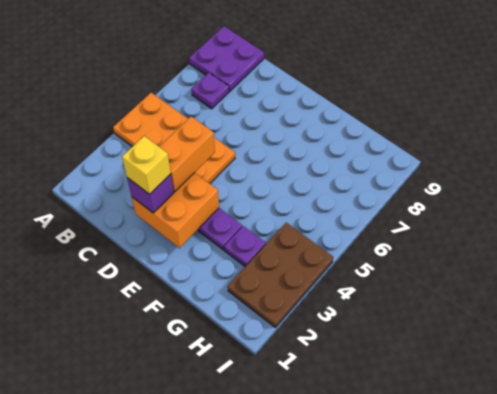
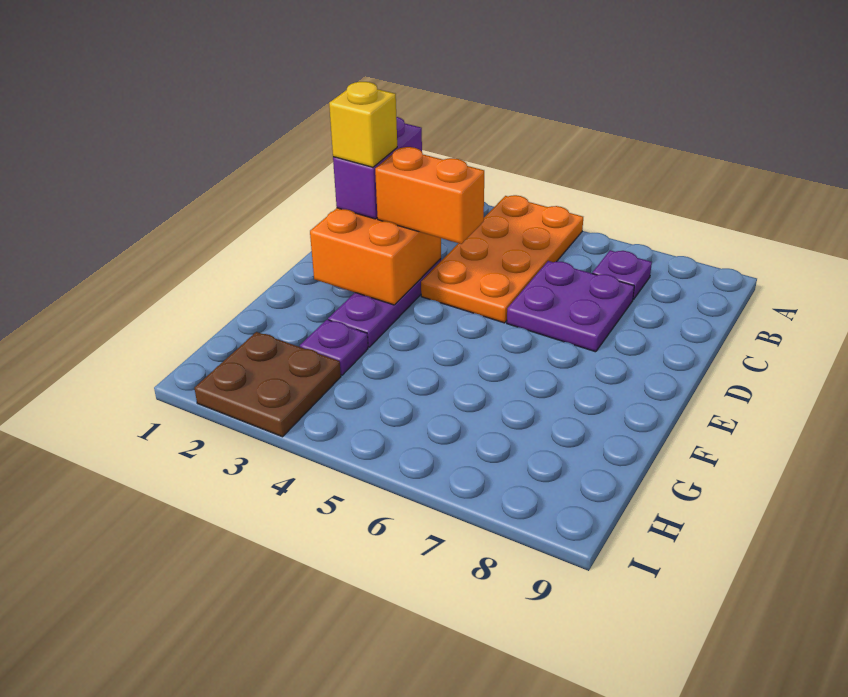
purple plate A8:B9 level 1 -> purple plate C6:D7 level 1
purple brick D2 level 3 -> purple brick C2:D2 level 3
brown plate H2:I4 level 1 -> brown plate H2:I3 level 1

